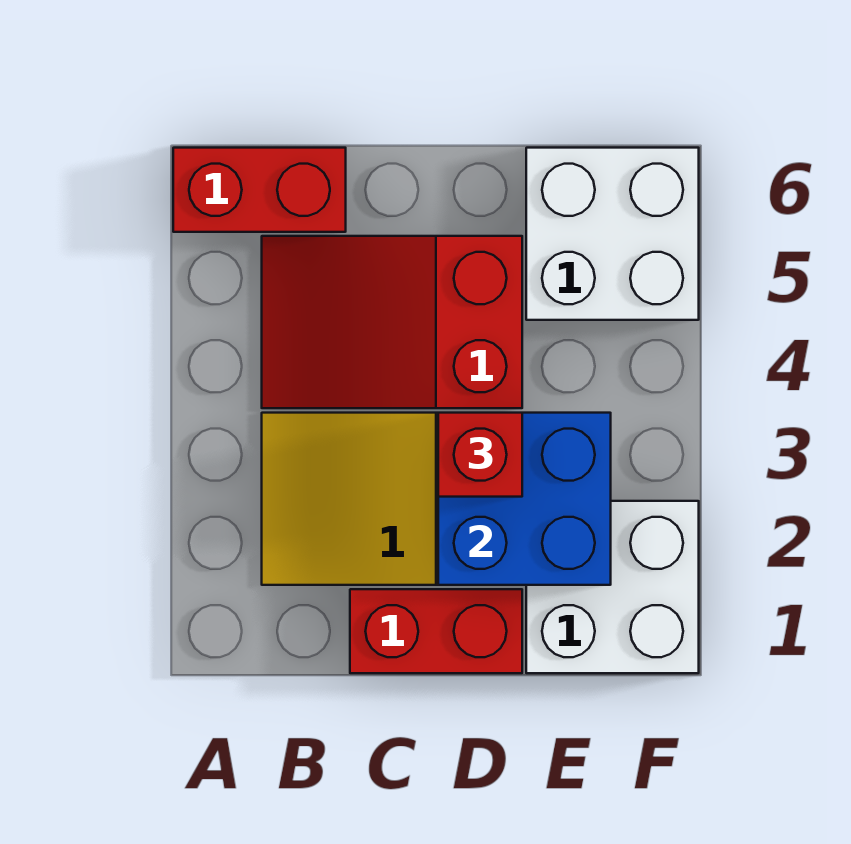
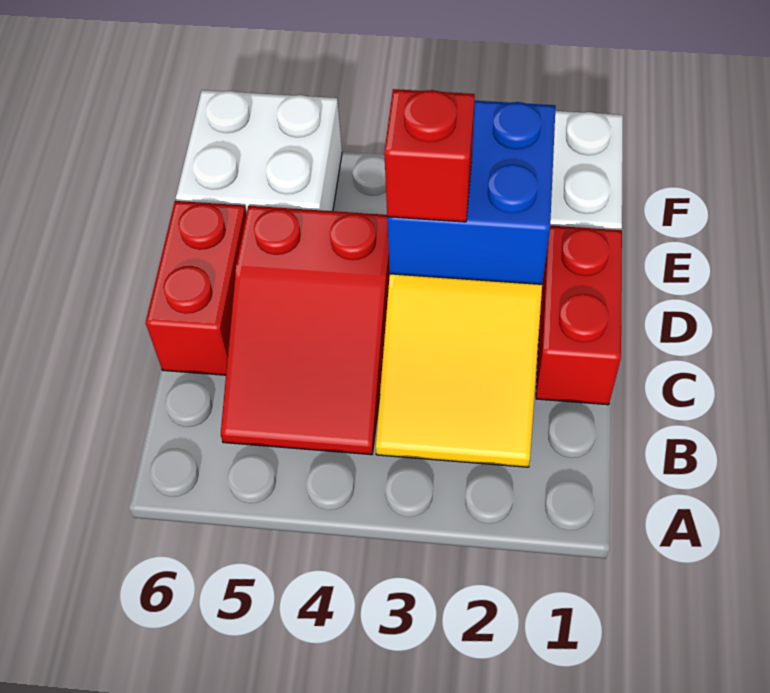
red brick A6:B6 level 1 -> red brick C6:D6 level 1

